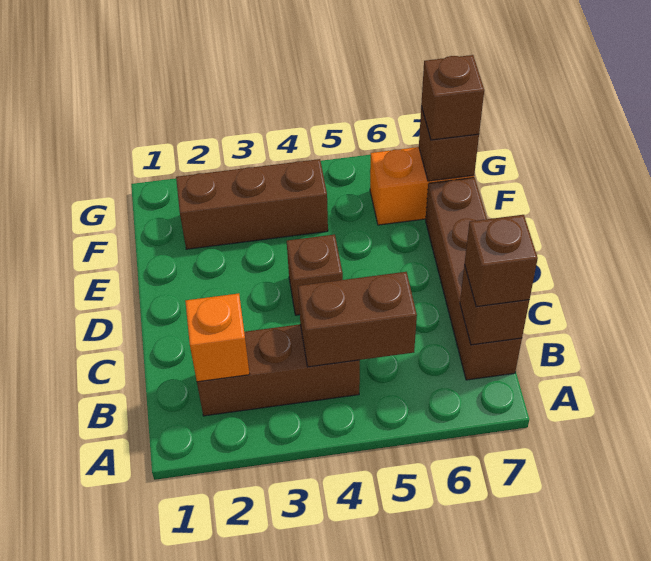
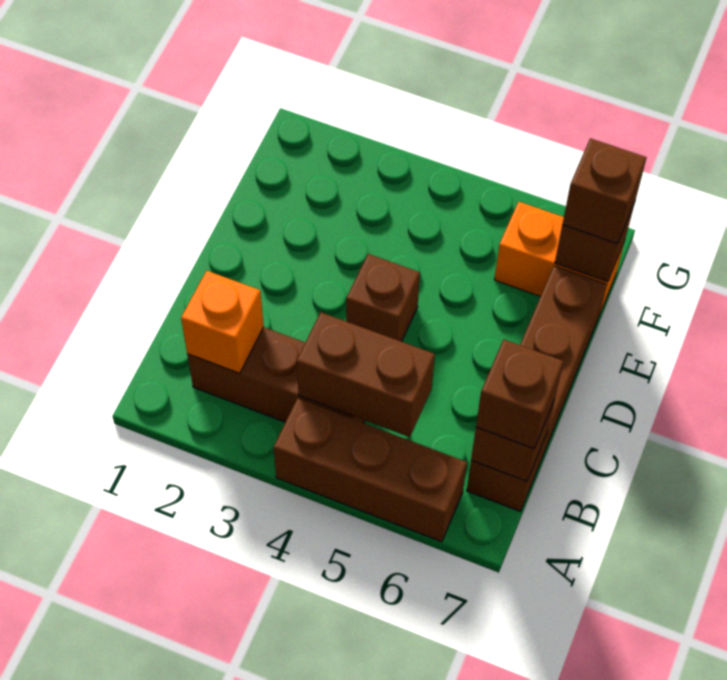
brown brick F2:F4 level 1 -> brown brick A4:A6 level 1

